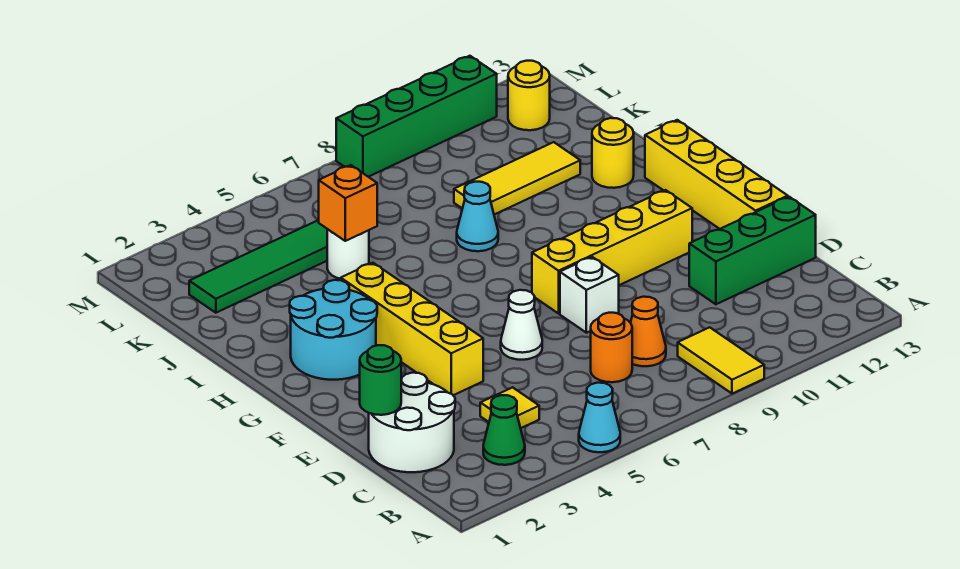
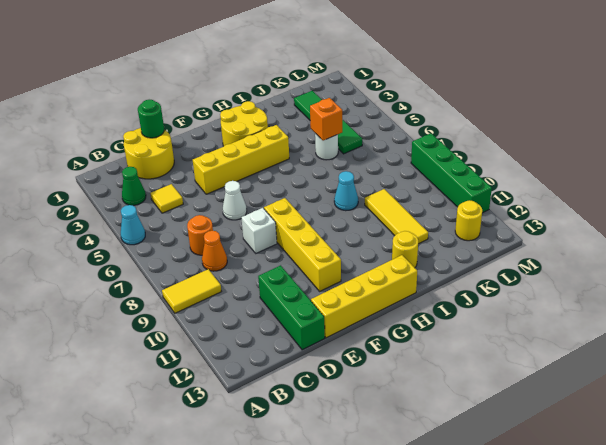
white round brick C1:D2 level 1 -> yellow round brick C1:D2 level 1
cyan round brick G2:H3 level 1 -> yellow round brick G2:H3 level 1

